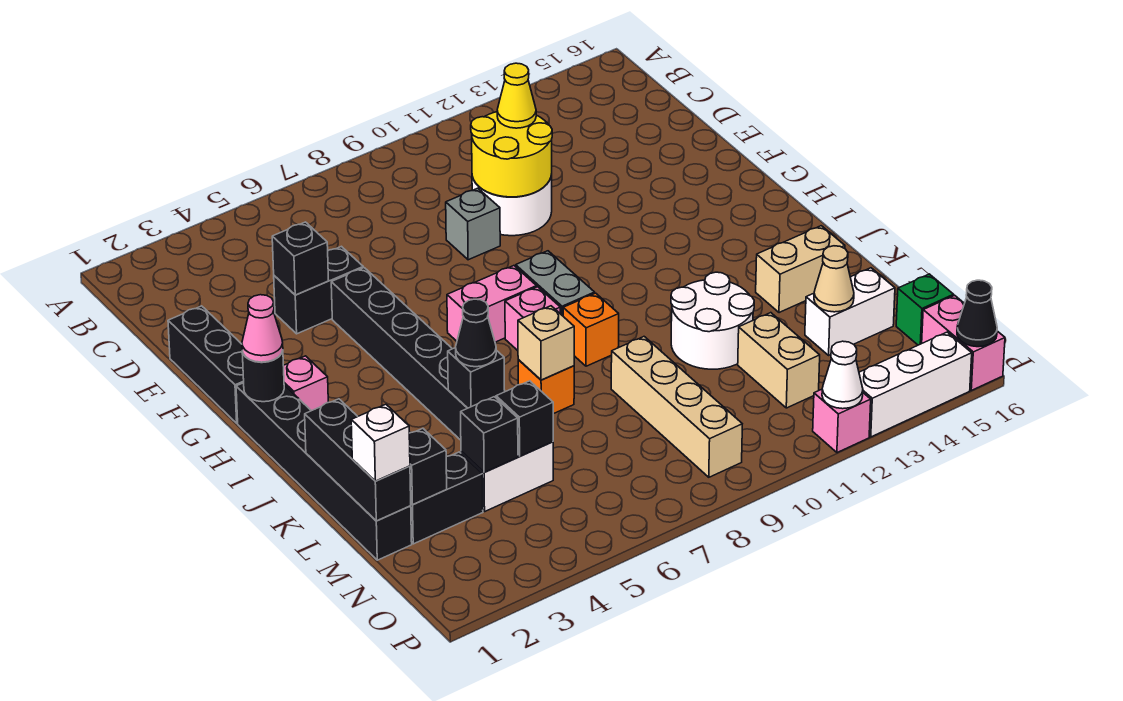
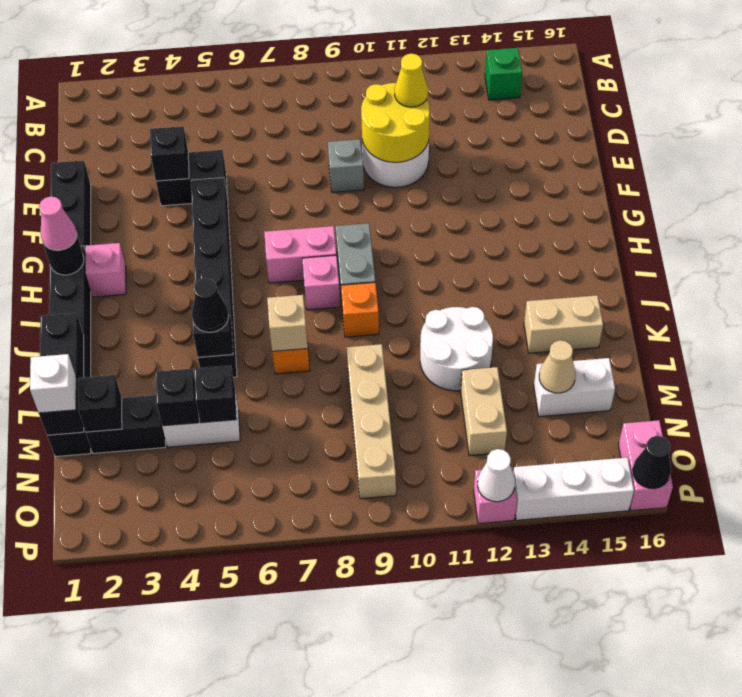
green brick N16 level 1 -> green brick B14 level 1

